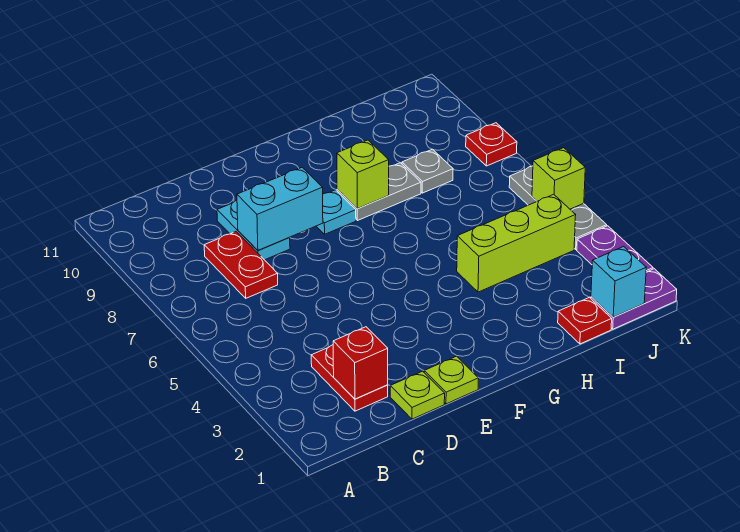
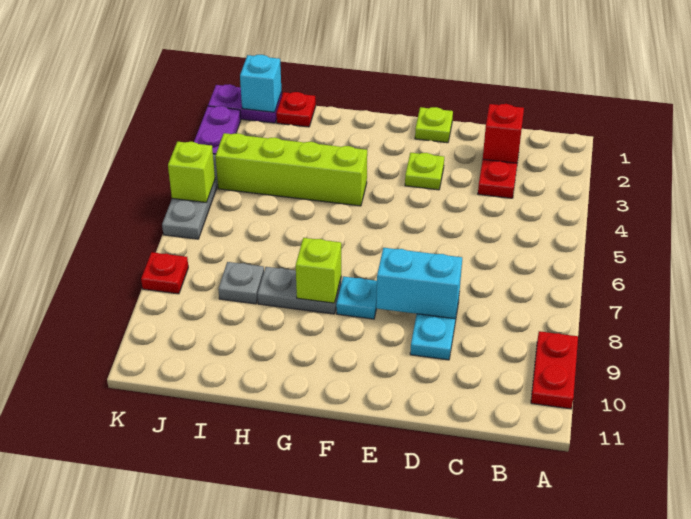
red plate C7:C8 level 1 -> red plate A9:A10 level 1
lime plate D1 level 1 -> lime plate E3 level 1
lime brick H4:J4 level 1 -> lime brick G4:J4 level 1

